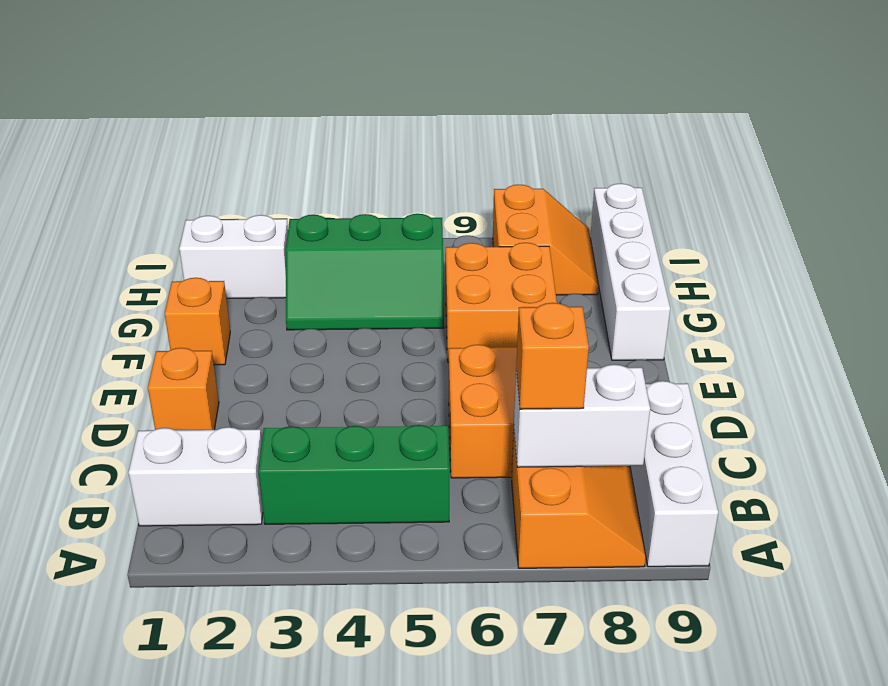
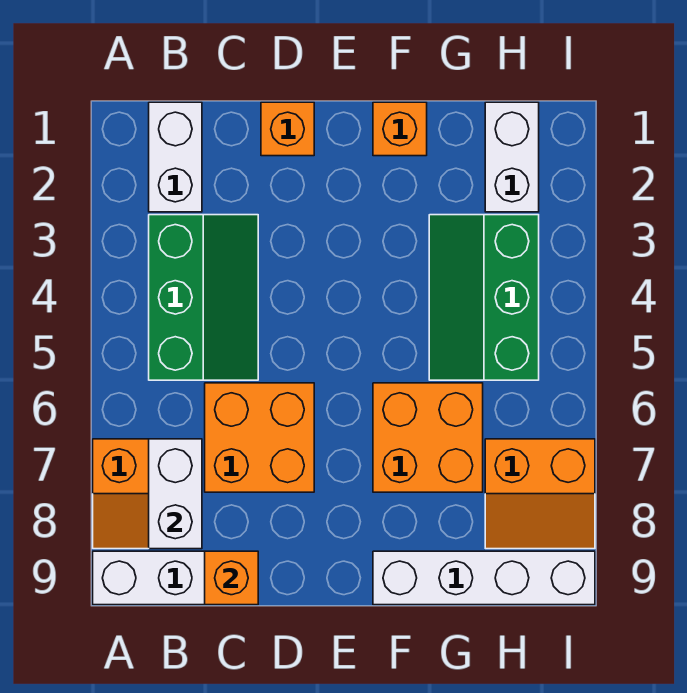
orange brick B7 level 3 -> orange brick C9 level 2

